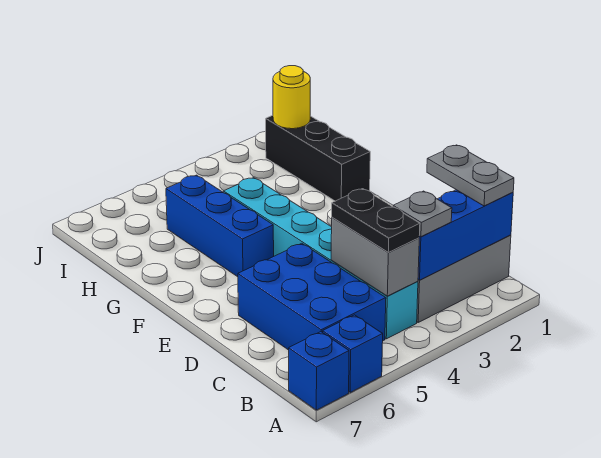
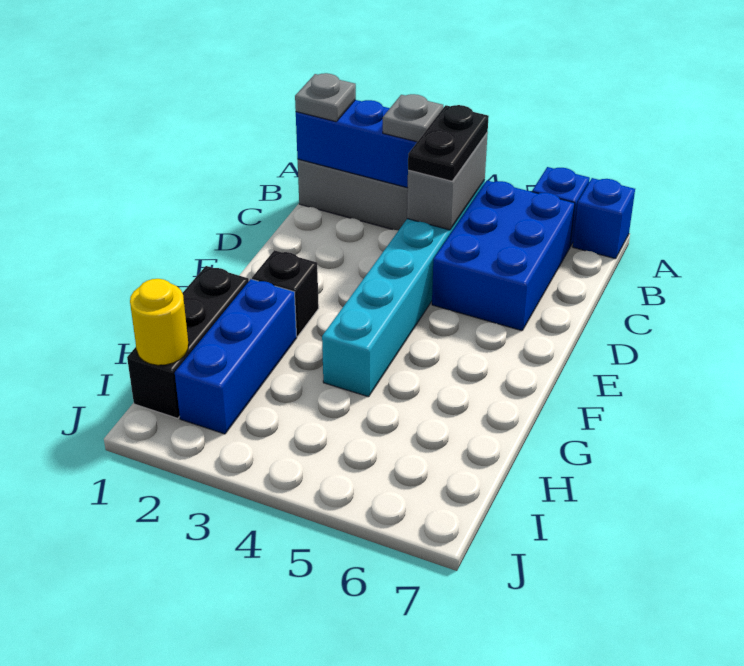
grey plate B1:C1 level 3 -> grey plate B1 level 3
none -> black brick F2 level 1
blue brick F5:H5 level 1 -> blue brick G2:I2 level 1

